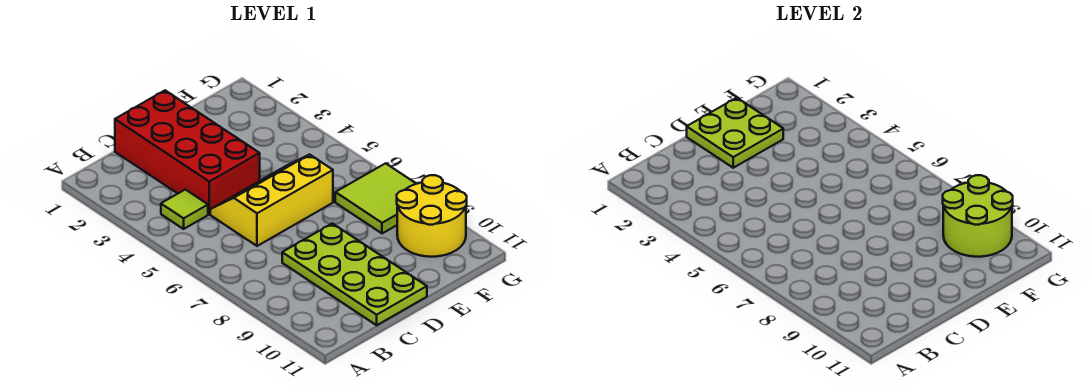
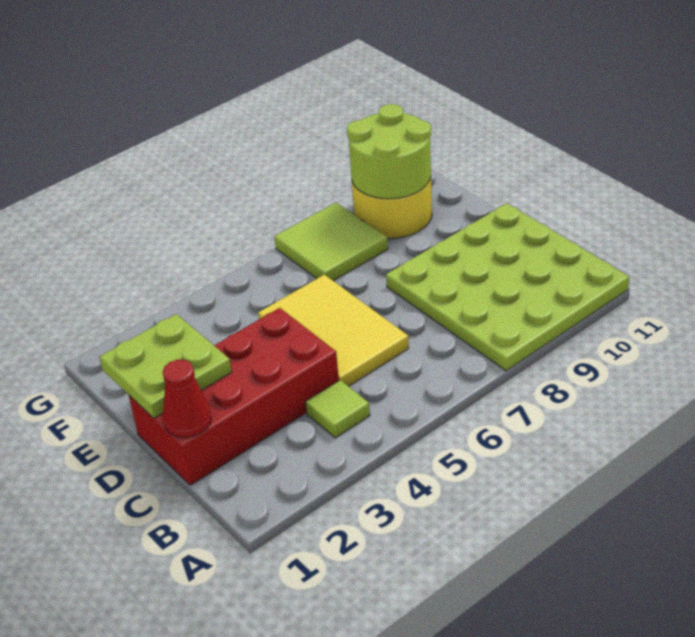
none -> red cone C1 level 2
yellow slope C5:E6 level 1 top 6 -> yellow tile C5:E6 level 1
lime plate C8:D11 level 1 -> lime plate A8:D11 level 1

